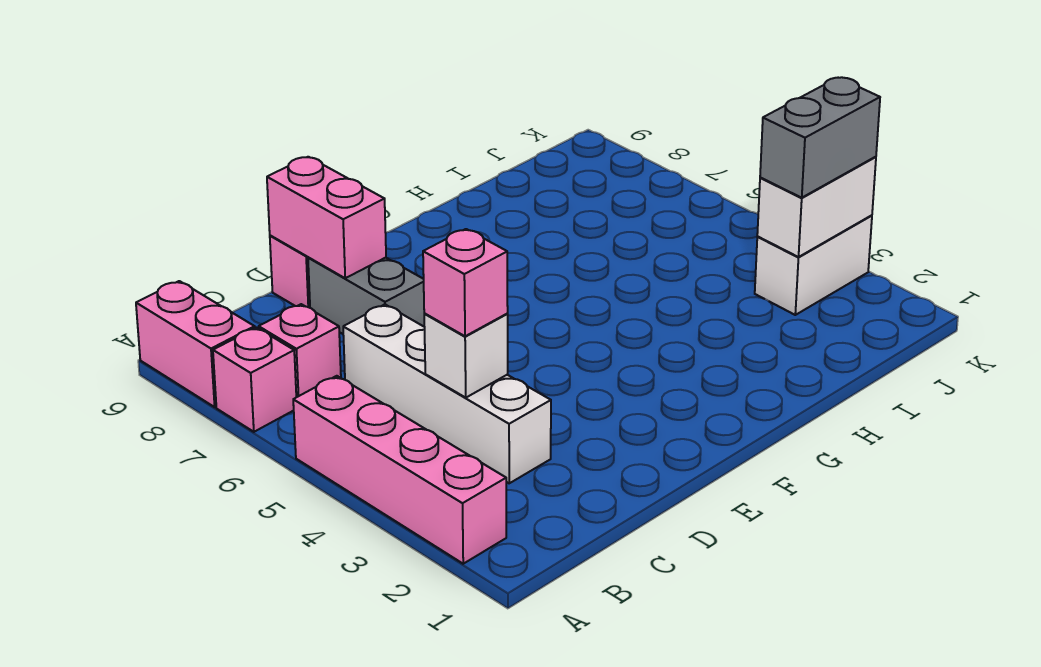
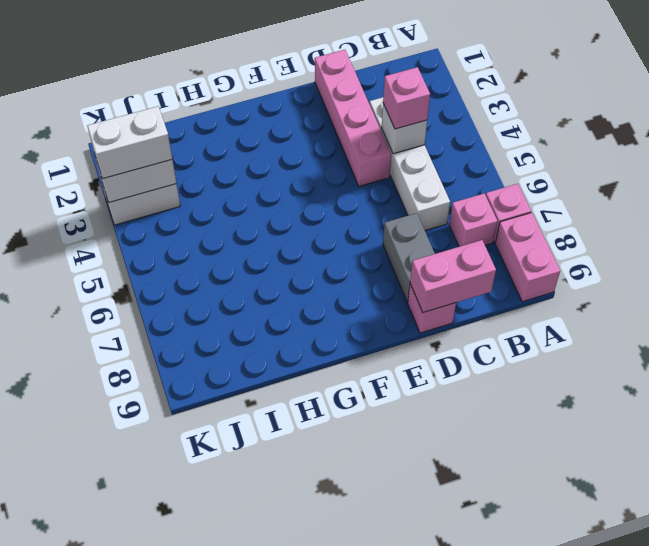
pink brick A2:A5 level 1 -> pink brick D1:D4 level 1
pink brick D8:D9 level 2 -> pink brick C9:D9 level 2
grey brick J3:K3 level 3 -> white brick J3:K3 level 3

